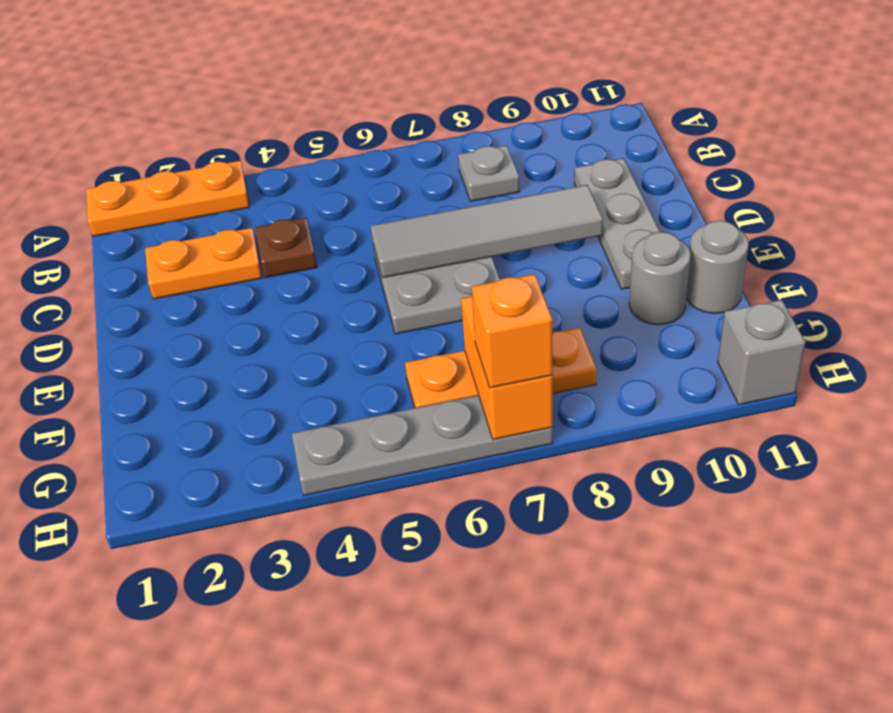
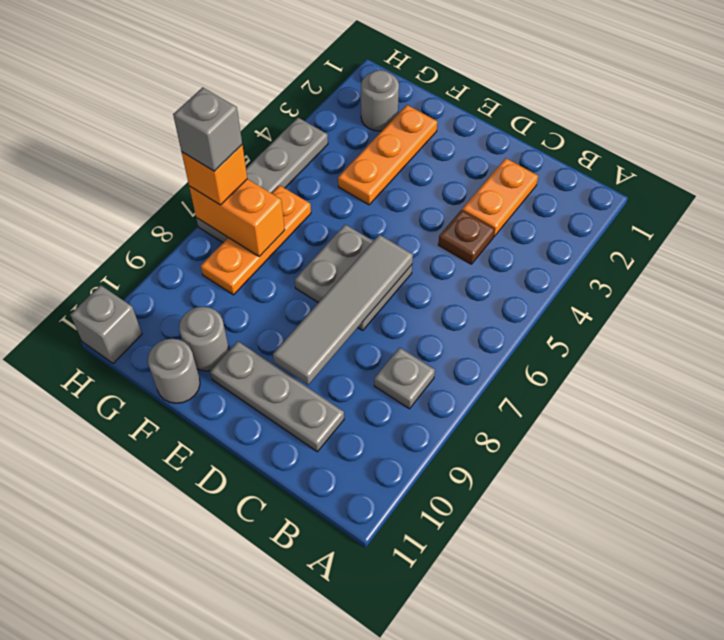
orange plate A1:A3 level 1 -> orange plate F2:F4 level 1
none -> grey round brick G2 level 1
none -> grey brick H7 level 4

